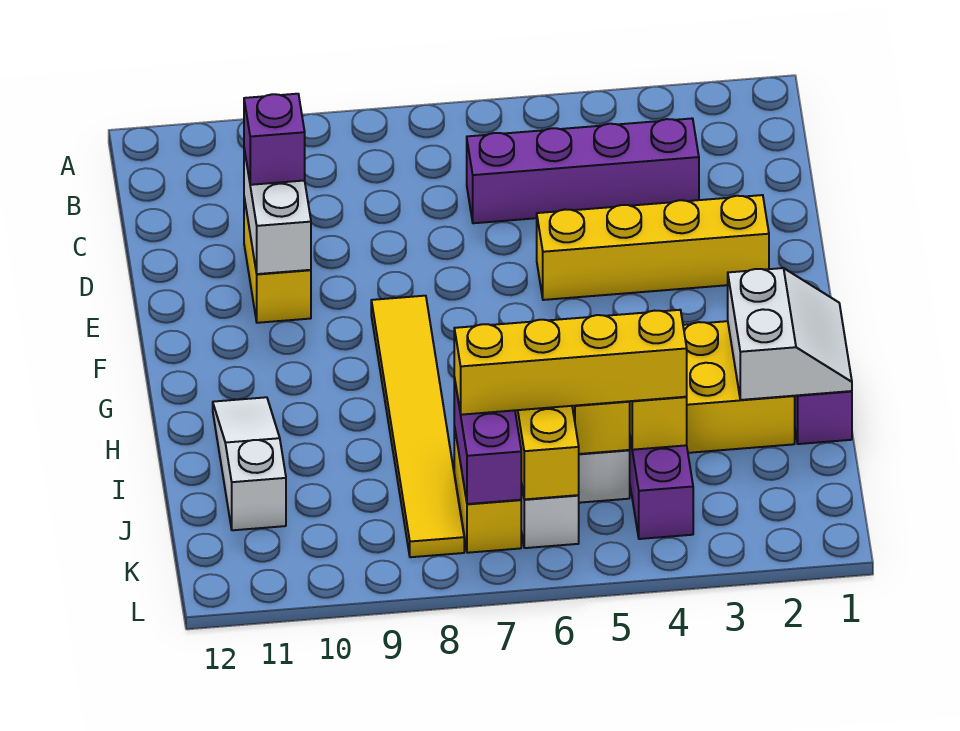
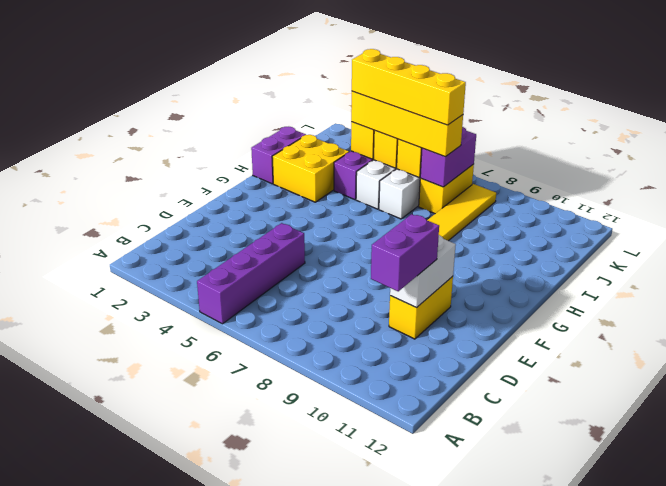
purple brick C3:C6 level 1 -> purple brick A5:D5 level 1
purple brick D10 level 3 -> purple brick C10:D10 level 3
yellow brick E2:E5 level 1 -> yellow brick J4:J7 level 4
white slope H1:I2 level 2 top 2 -> none
white slope H11:J11 level 1 top J -> none

